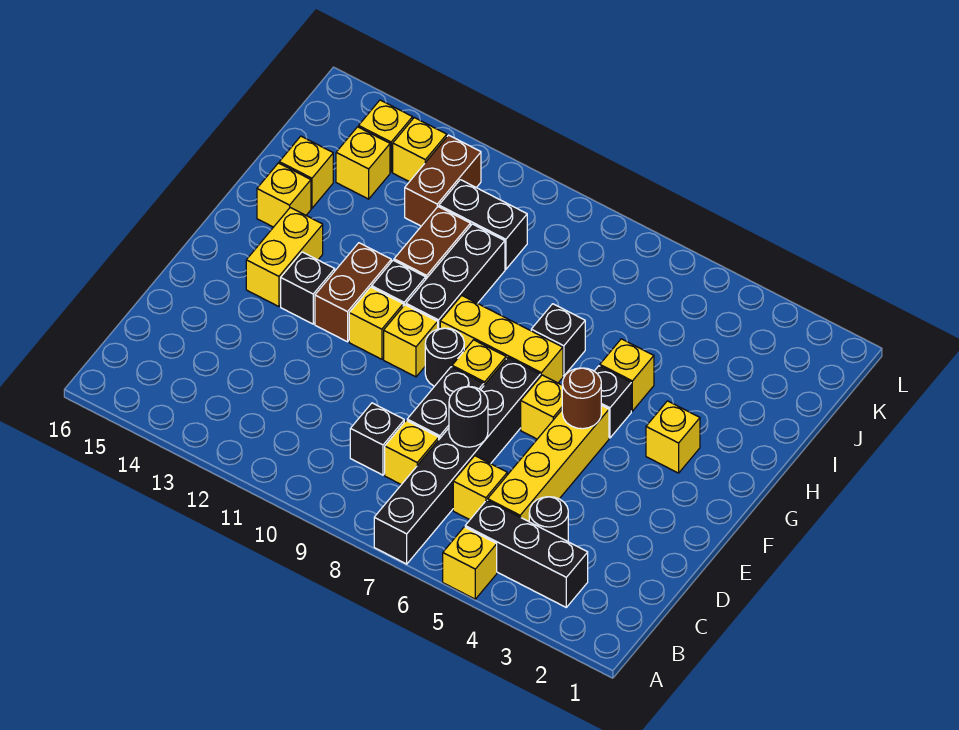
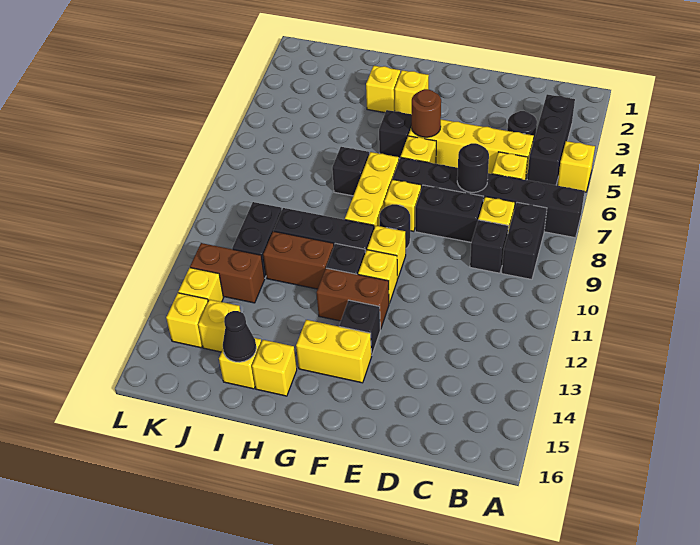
none -> black brick B8:B9 level 1
yellow brick H5 level 1 -> yellow brick H3 level 1
none -> black cone I15 level 2

